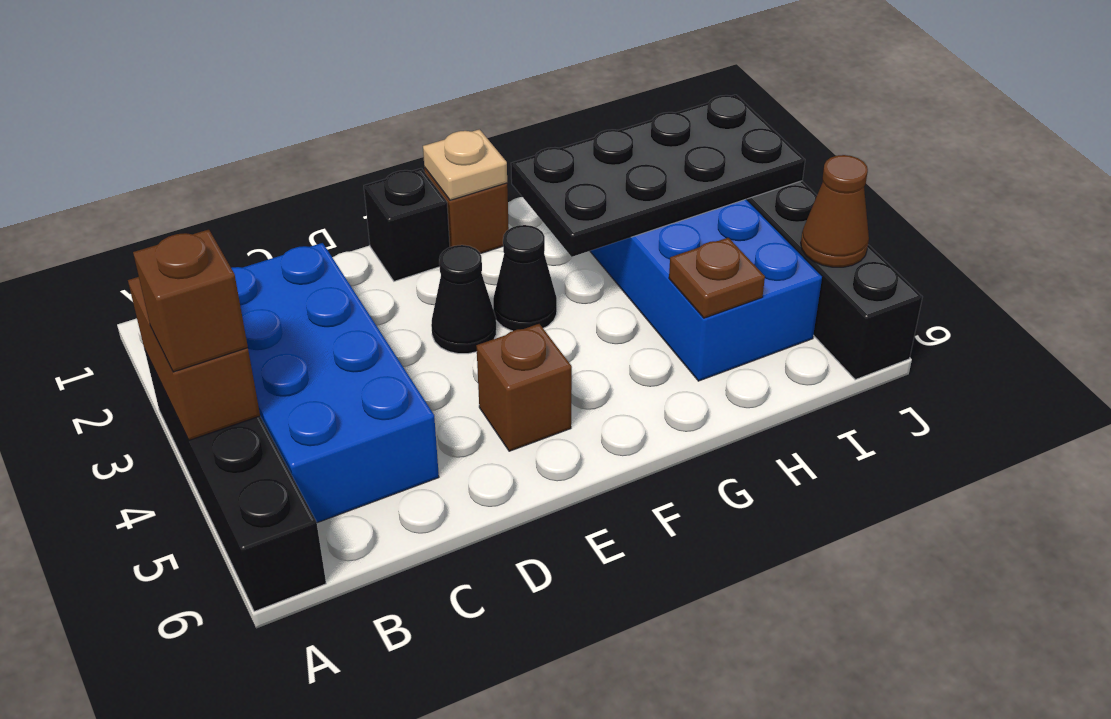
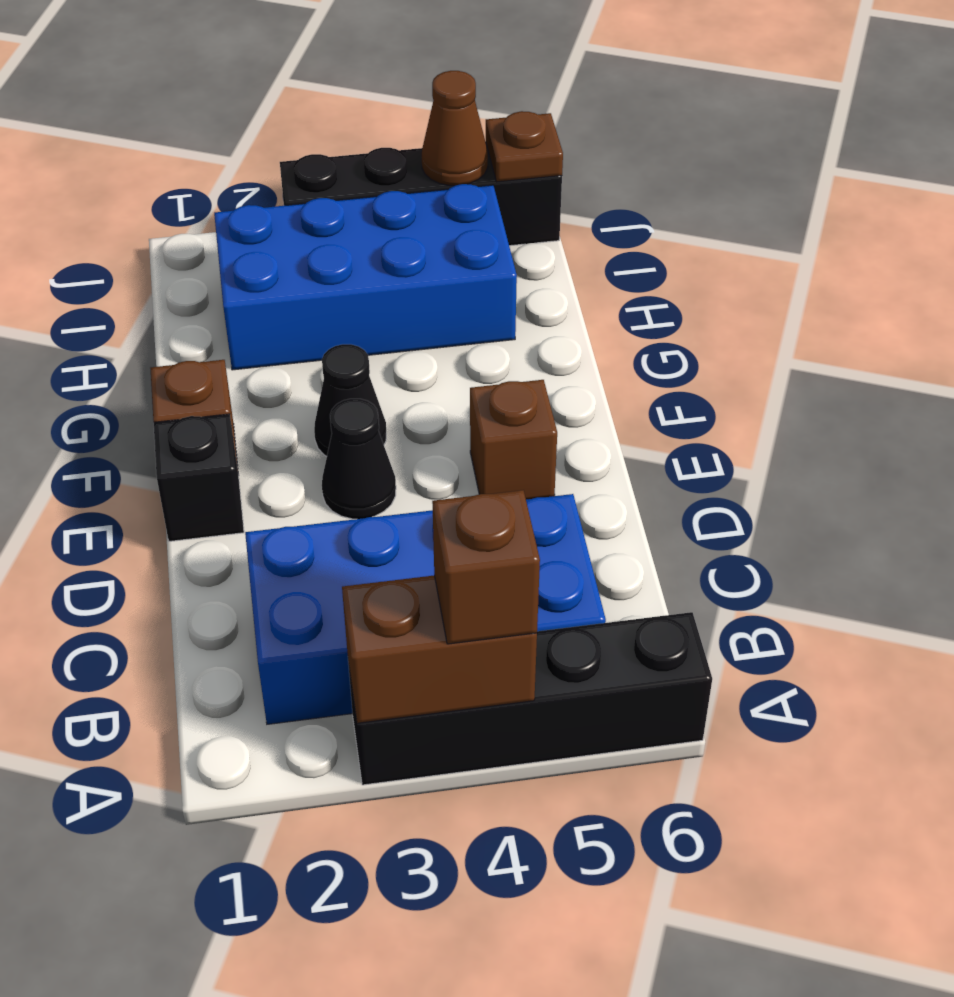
tan plate F1 level 2 -> none
black plate G2:J3 level 2 -> none
brown plate H5 level 2 -> brown plate J6 level 2

